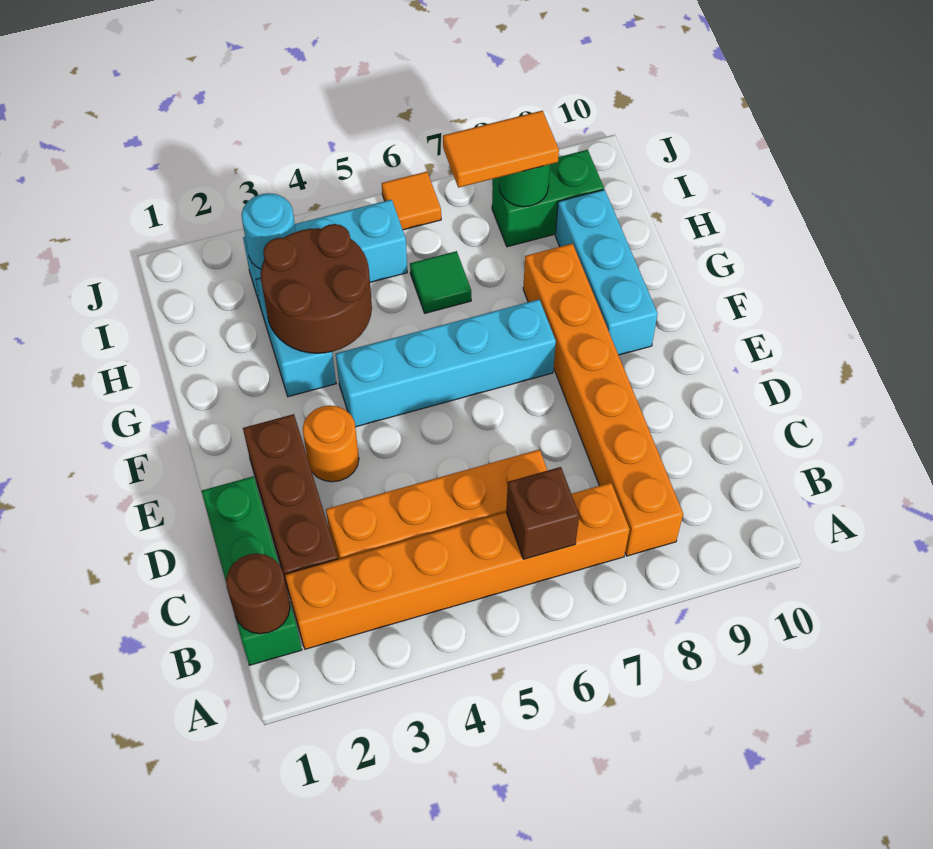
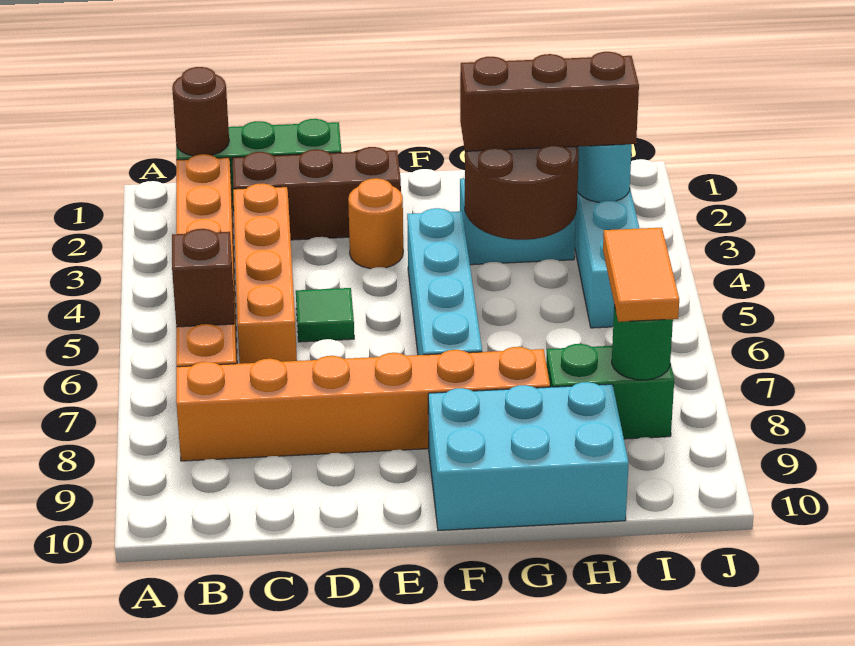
cyan brick F9:H9 level 1 -> cyan brick F9:H10 level 1
none -> brown brick G3:I3 level 3
green tile H6 level 1 -> green tile D5 level 1
green brick I8:I9 level 1 -> green brick H8:I8 level 1
orange tile J6 level 1 -> none

